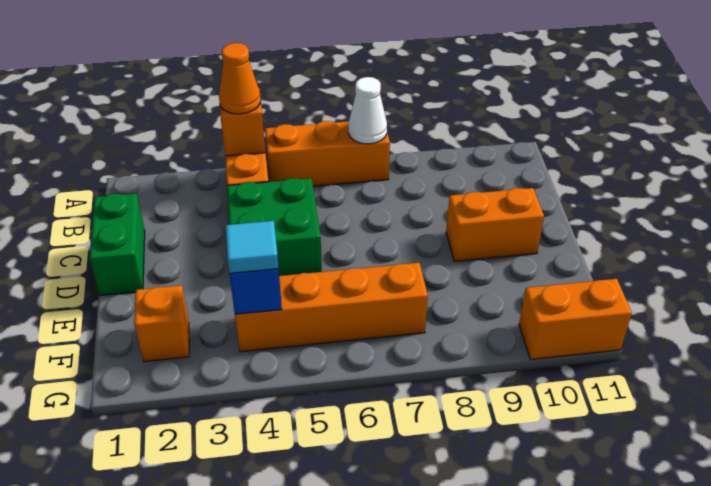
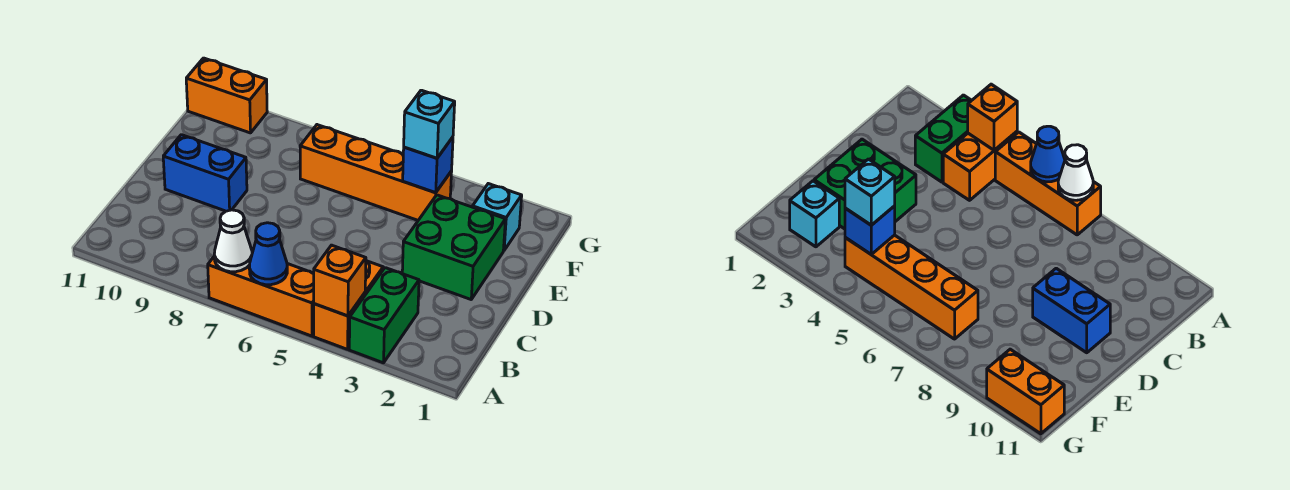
orange cone A4 level 3 -> none
none -> blue cone A6 level 2
green brick C1:D1 level 1 -> green brick A3:B3 level 1
green brick C4:D5 level 1 -> green brick D2:E3 level 1
orange brick D9:D10 level 1 -> blue brick D9:D10 level 1
orange brick F2 level 1 -> cyan brick F2 level 1
cyan tile F4 level 3 -> cyan brick F4 level 3

